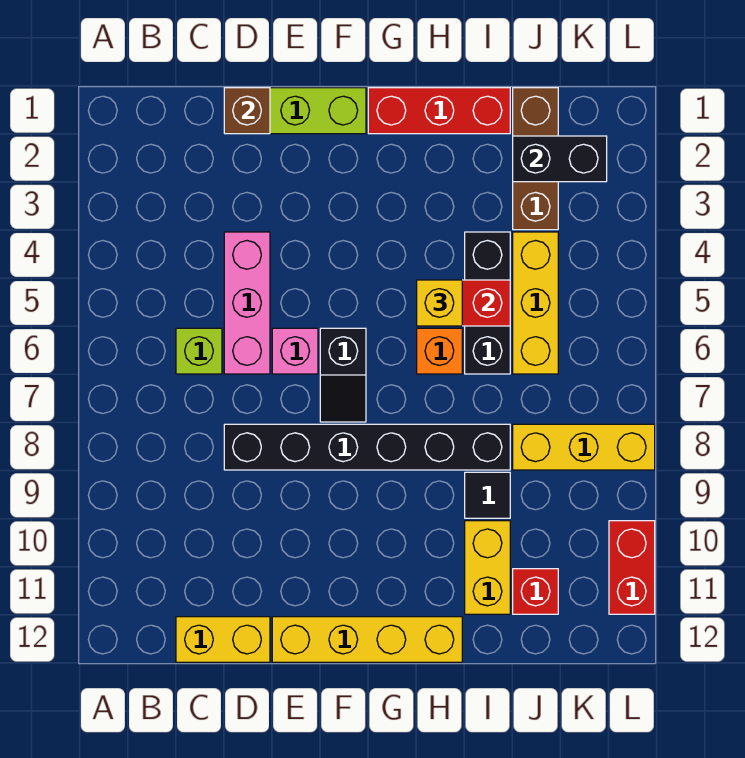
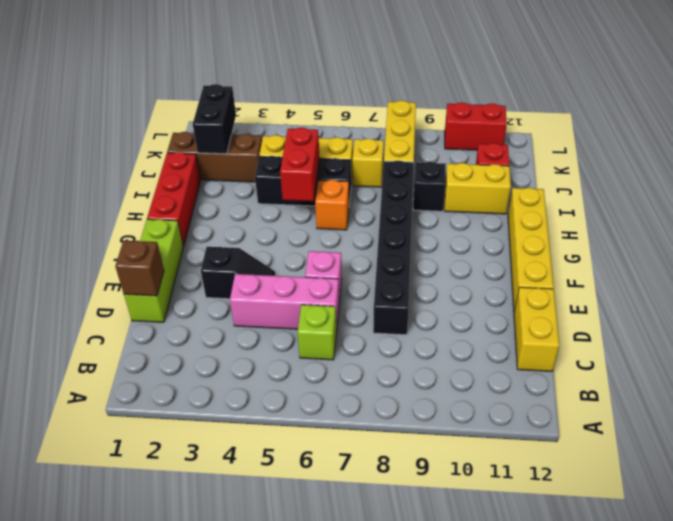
black slope F6:F7 level 1 top 6 -> black slope E3:E4 level 1 top 3
yellow brick H5 level 3 -> yellow brick J7 level 1
black tile I9 level 1 -> black brick I9 level 1

